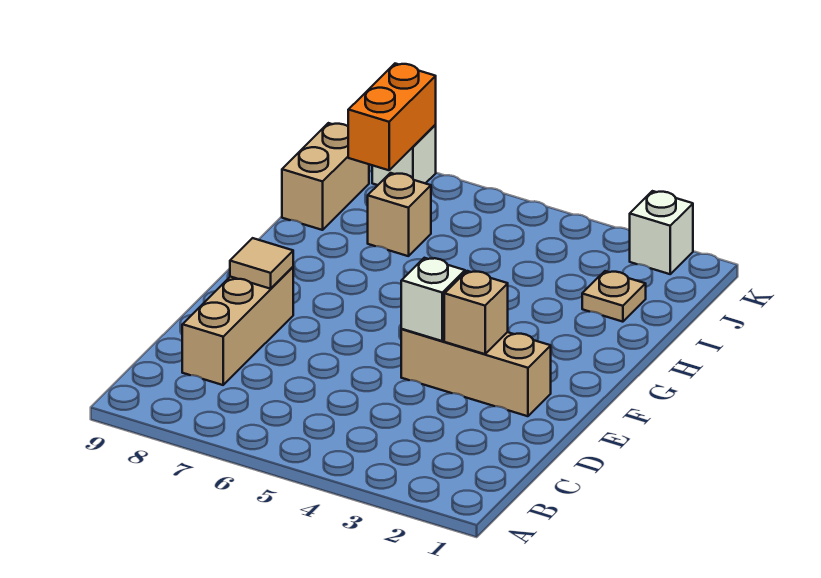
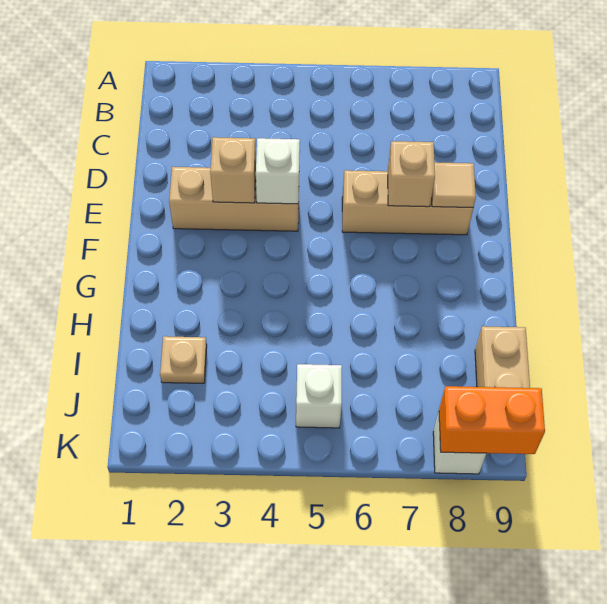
tan brick C8:E8 level 1 -> tan brick E6:E8 level 1
tan brick I7 level 1 -> tan brick E7 level 2
orange brick J8:K8 level 2 -> orange brick K8:K9 level 2
white brick K2 level 1 -> white brick J5 level 1

